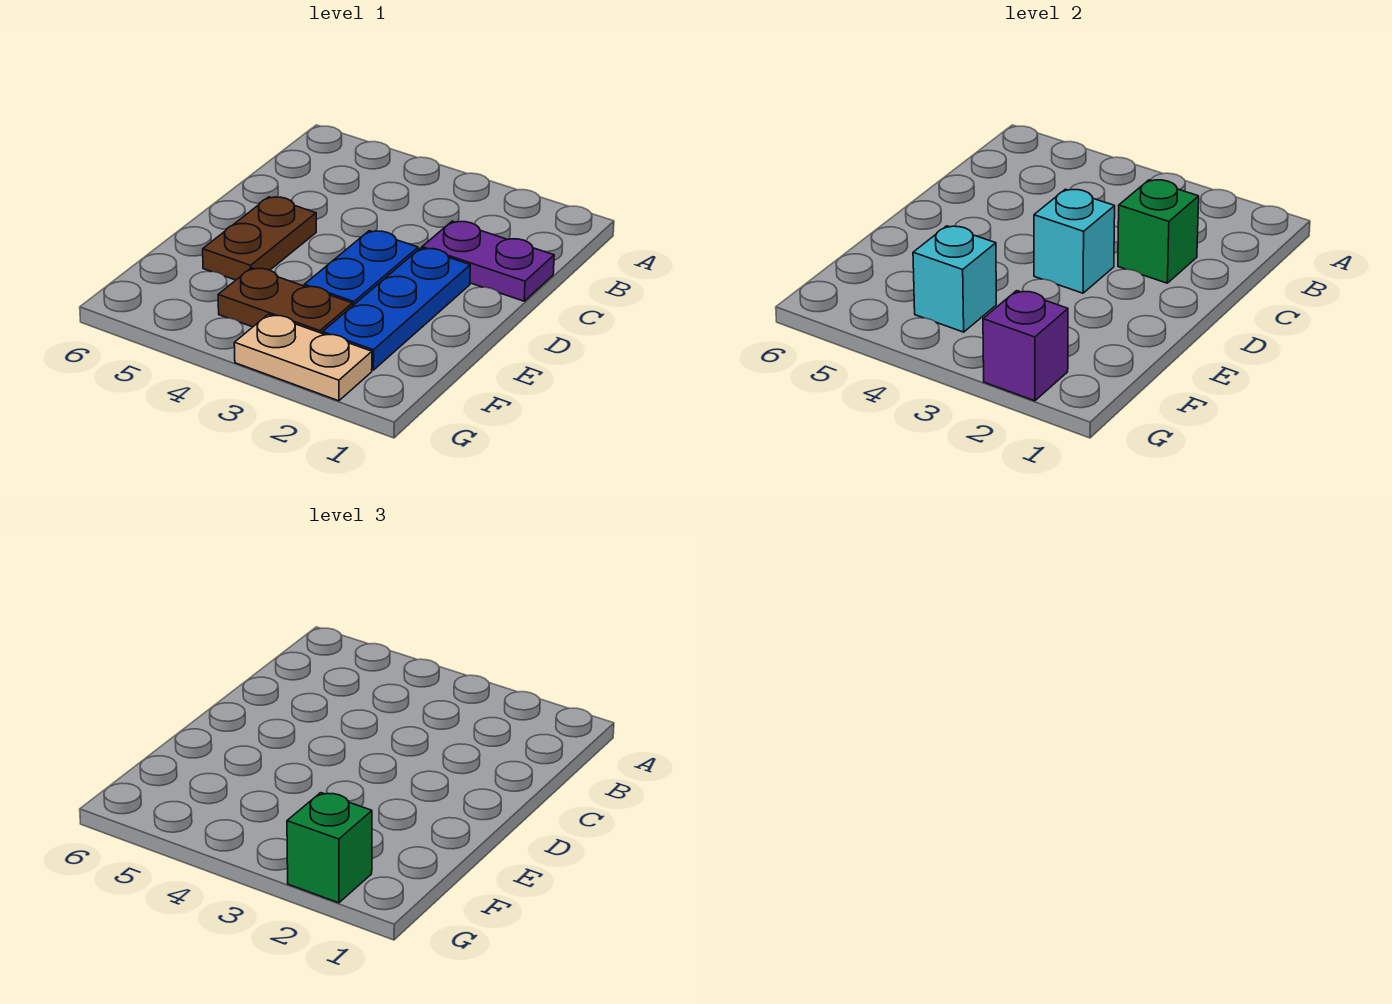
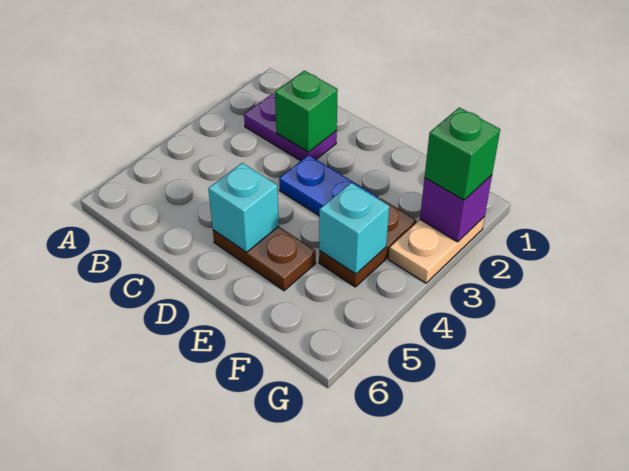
purple plate C1:C2 level 1 -> purple plate B2:C2 level 1
blue plate D2:F2 level 1 -> none
cyan brick D3 level 2 -> cyan brick D5 level 2

